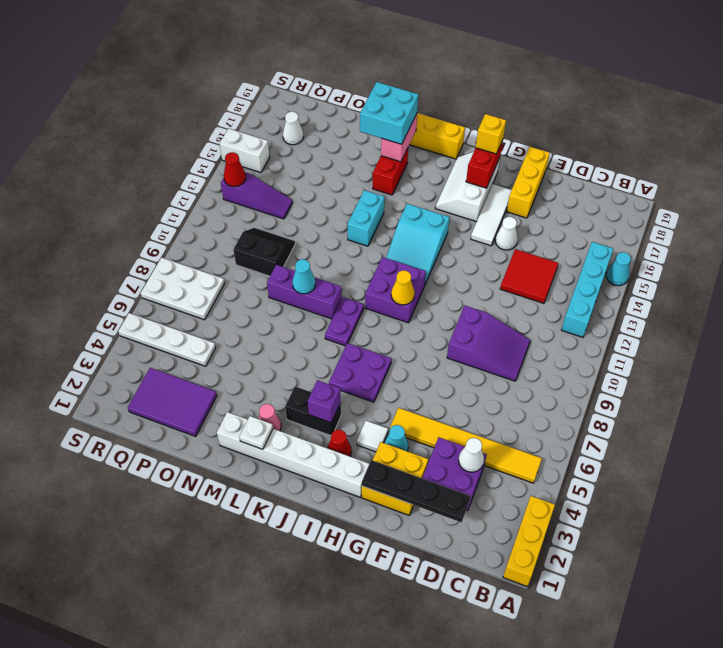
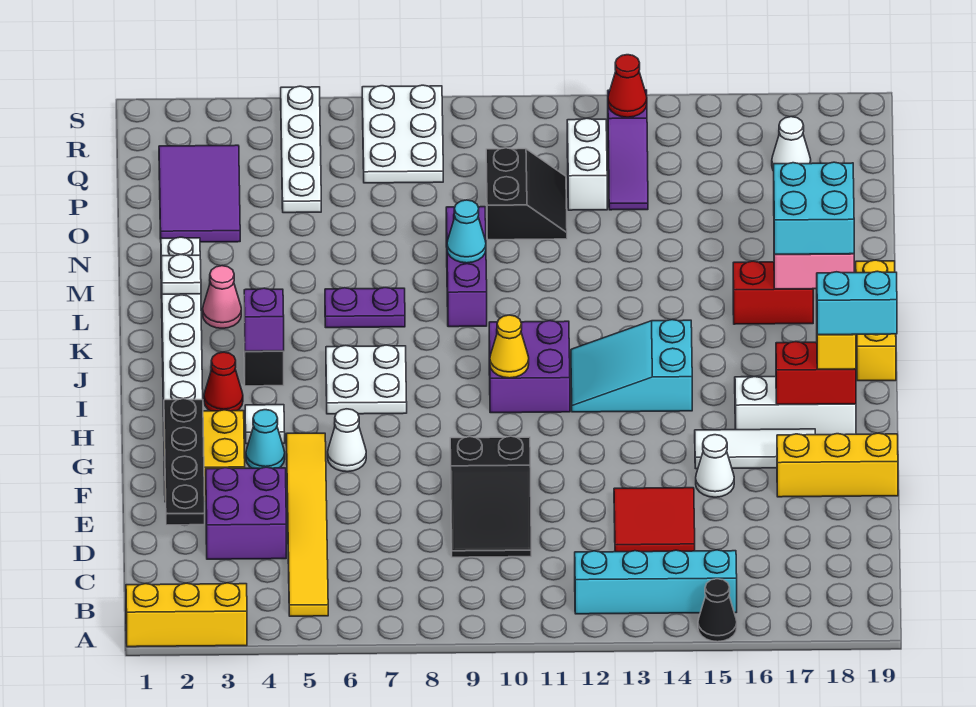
cyan cone A15 level 1 -> black cone A15 level 1
white cone D4 level 2 -> white cone G6 level 1
purple slope D9:F10 level 1 top F -> black slope D9:F10 level 1 top F
purple plate I6:J7 level 1 -> white plate I6:J7 level 1
purple plate K8:K9 level 1 -> purple plate L6:L7 level 1
cyan brick L13:L14 level 1 -> cyan brick H18:H19 level 4
white brick R15:S15 level 1 -> white brick P12:Q12 level 1

